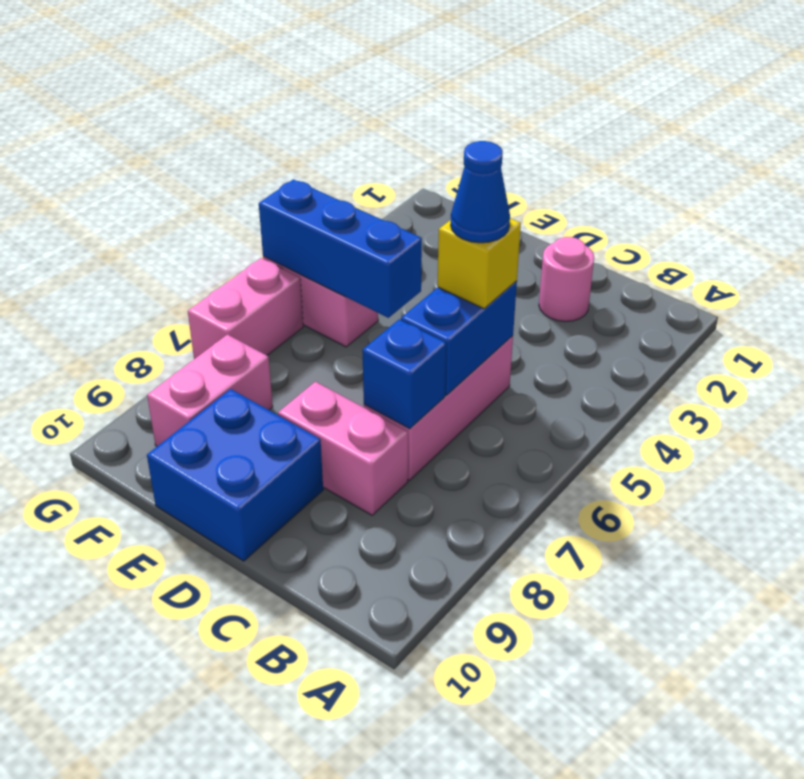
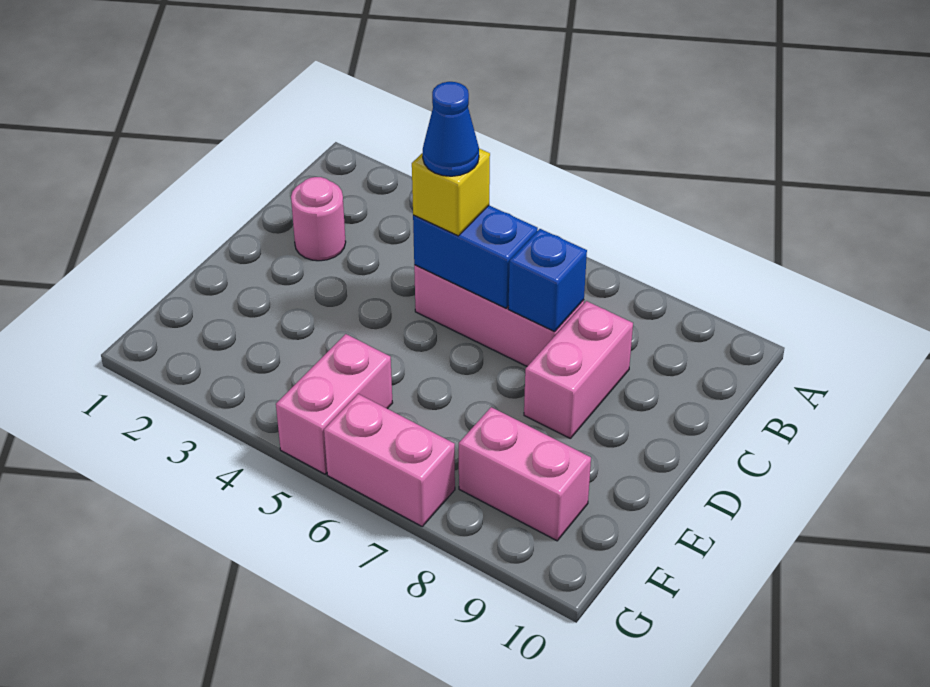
blue brick D9:E10 level 1 -> none
blue brick E5:G5 level 2 -> none

